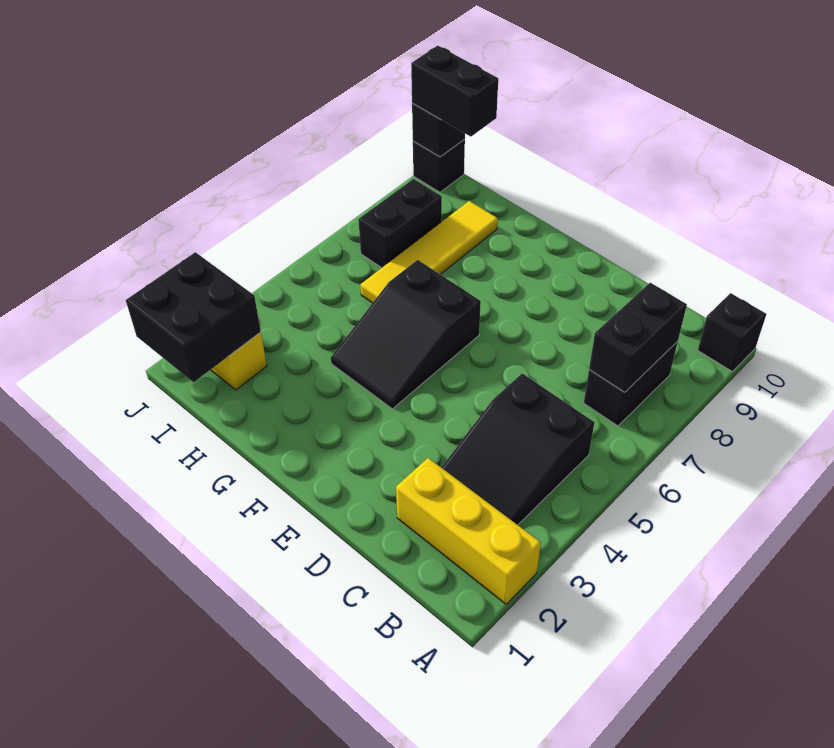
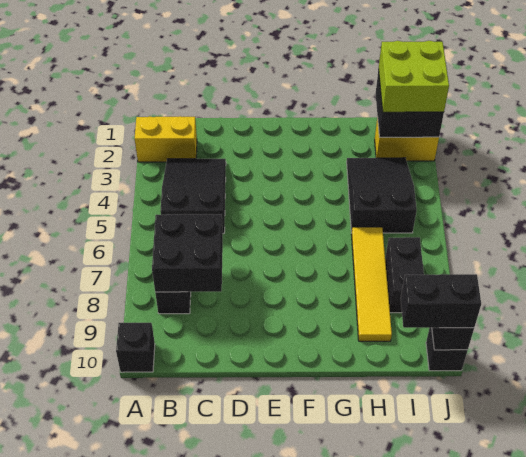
yellow brick A2:C2 level 1 -> yellow brick A2:B2 level 1
black brick B7:B8 level 2 -> black brick B7:C8 level 2
black slope F4:G6 level 1 top 6 -> black slope H3:I5 level 1 top 5
none -> lime brick I1:J2 level 3

